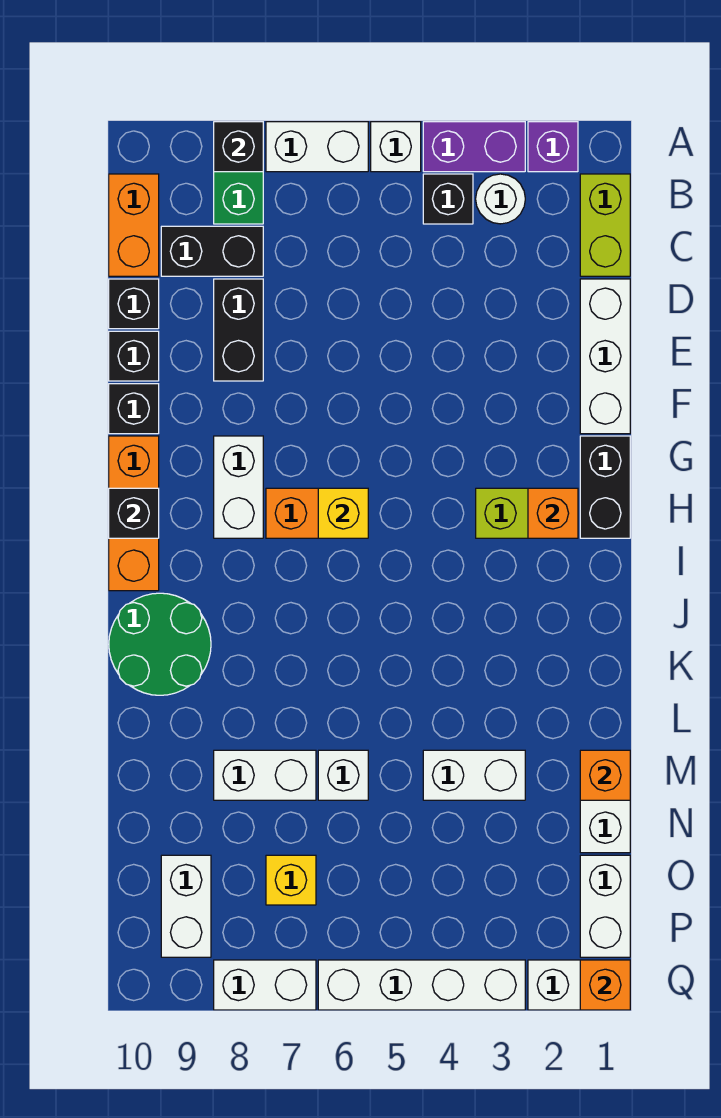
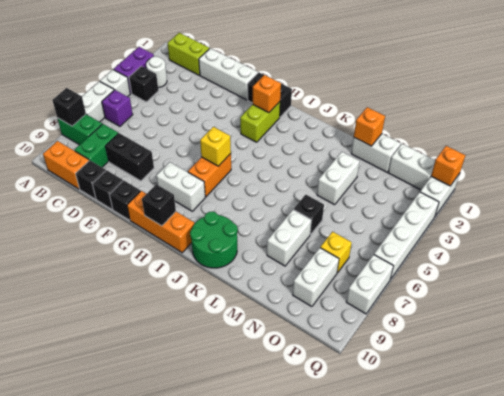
purple brick A2 level 1 -> purple brick B6 level 1
black brick C8:C9 level 1 -> green brick C8:C9 level 1
white brick M6 level 1 -> black brick M6 level 1
white brick O9:P9 level 1 -> white brick O8:O9 level 1

